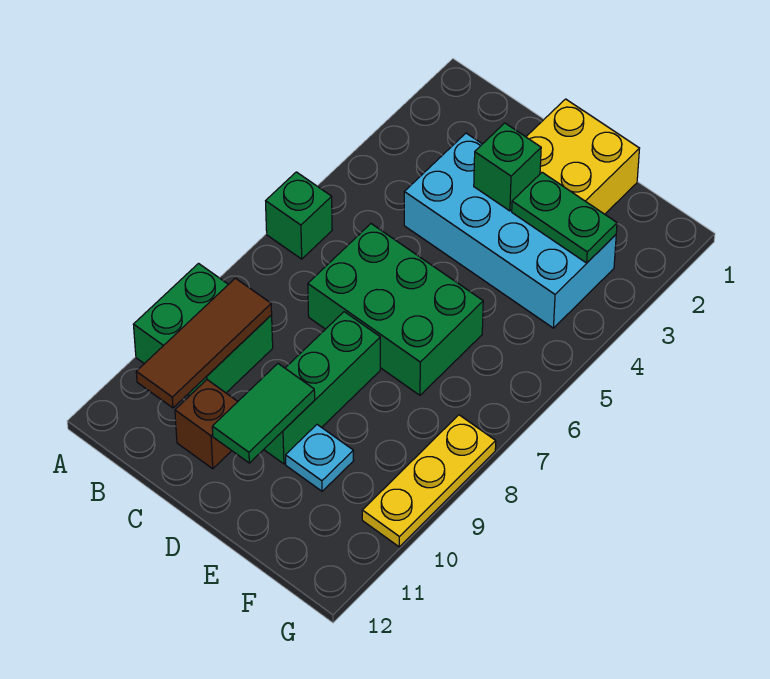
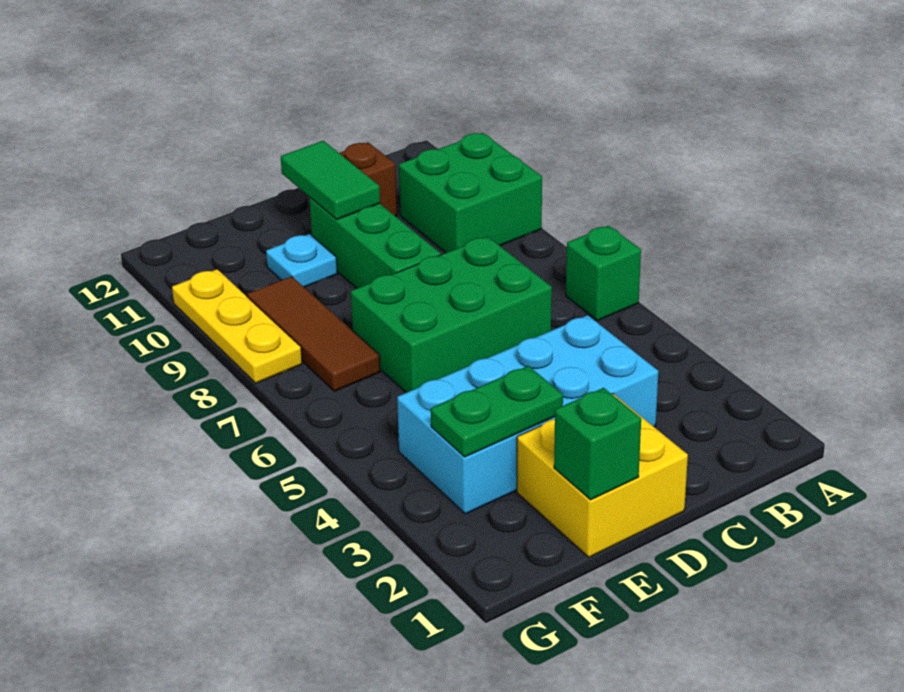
brown tile B9:B11 level 2 -> brown tile F7:F9 level 1
green brick D3 level 2 -> green brick E1 level 2

